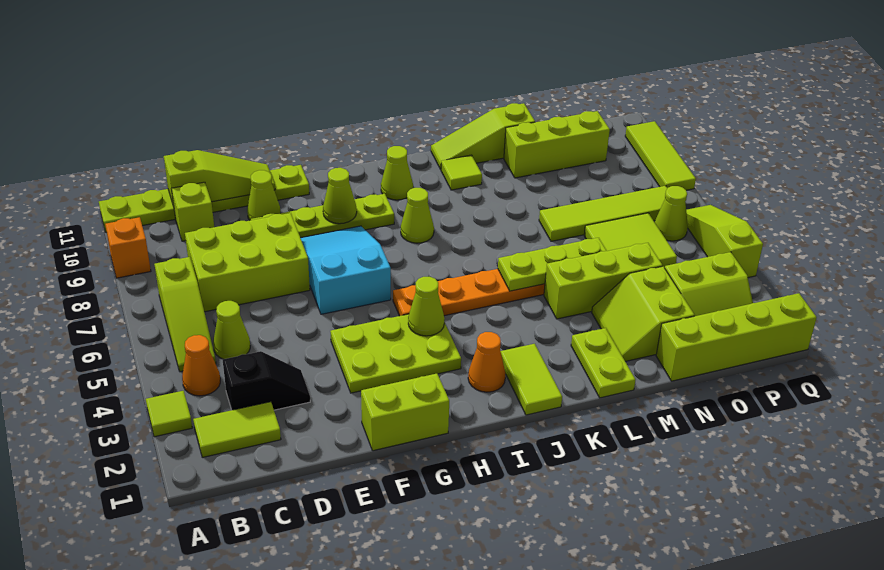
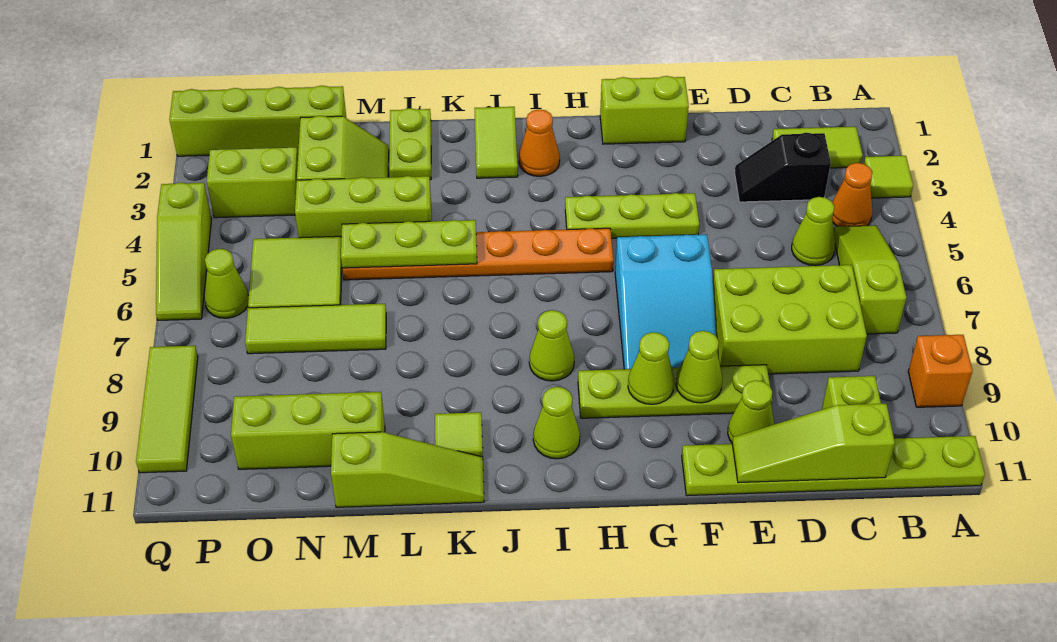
lime plate F3:H4 level 1 -> lime plate F4:H4 level 1
lime cone H4 level 2 -> lime cone F9 level 2
lime tile M7:P7 level 1 -> lime tile M7:O7 level 1

